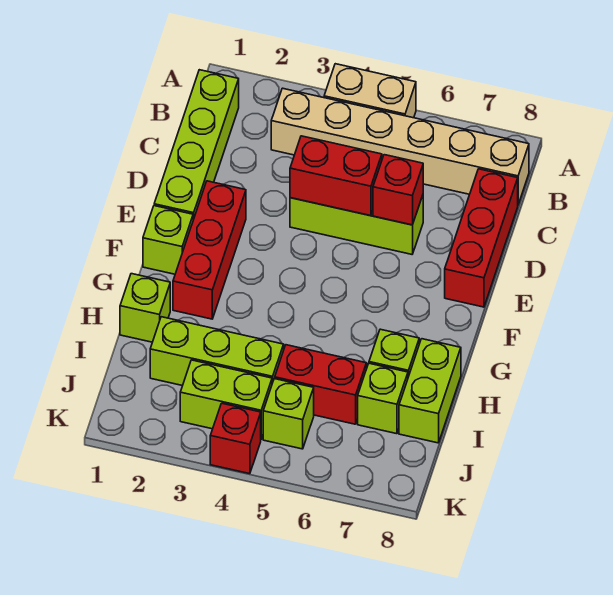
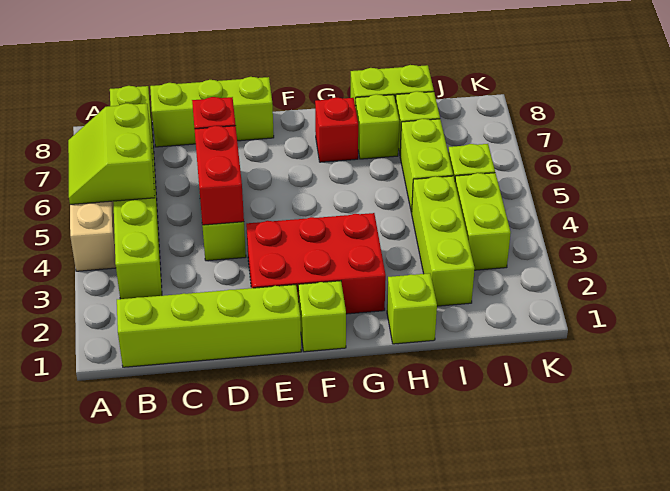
none -> lime slope A5:B6 level 2 top B
tan brick B3:B8 level 1 -> lime brick B3:B8 level 1
red brick C8:E8 level 1 -> lime brick C8:E8 level 1
red brick E2:G2 level 1 -> red brick E2:G3 level 1
red brick I5:I6 level 1 -> lime brick I5:I6 level 1
red brick K4 level 1 -> red brick G7 level 1

